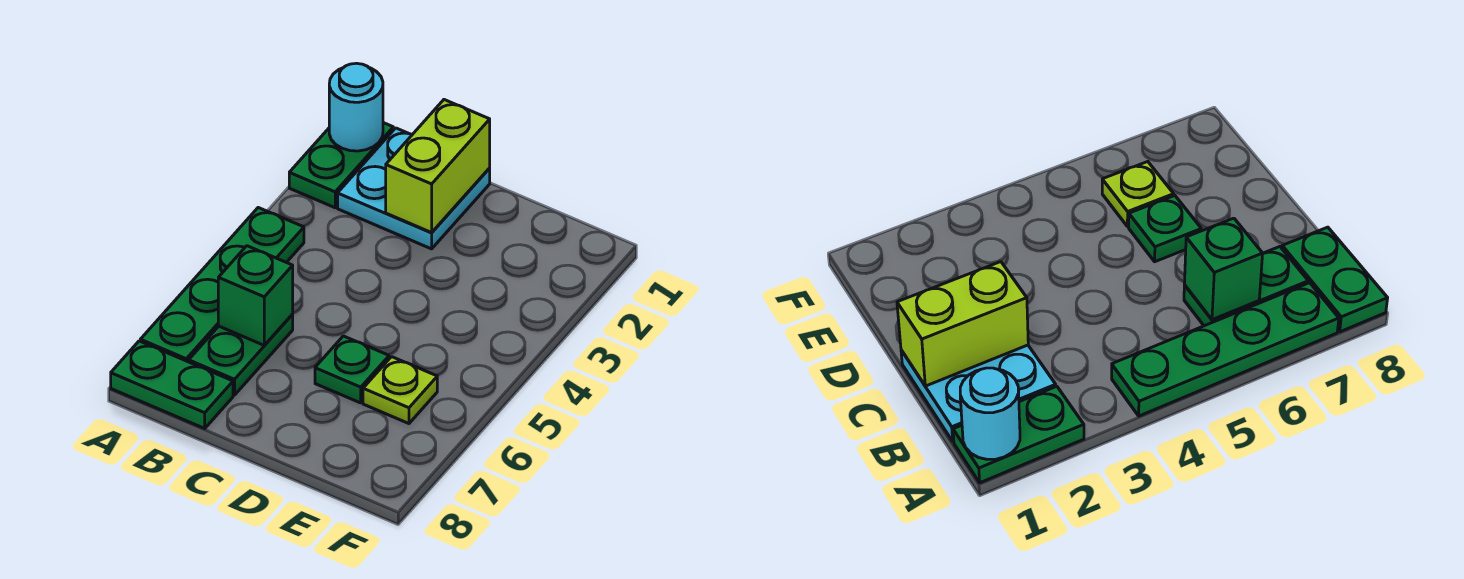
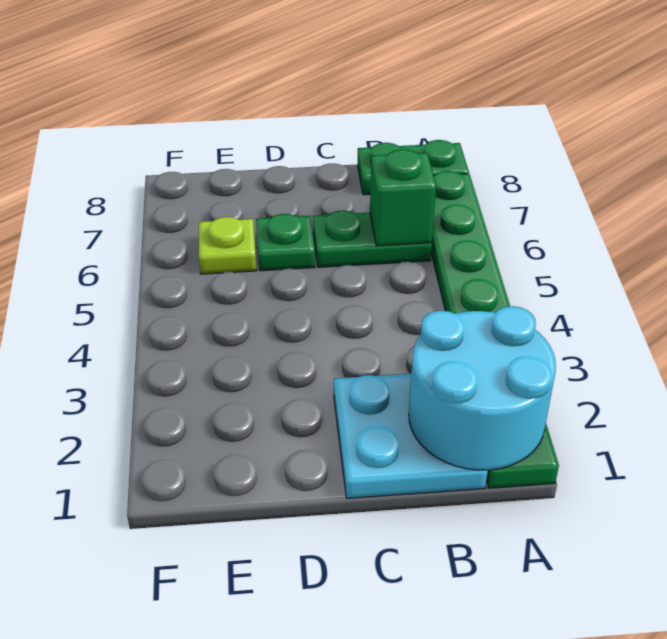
cyan round brick A1 level 2 -> cyan round brick A1:B2 level 2
green plate B6:B7 level 1 -> green plate B6:C6 level 1
lime brick C1:C2 level 2 -> none

